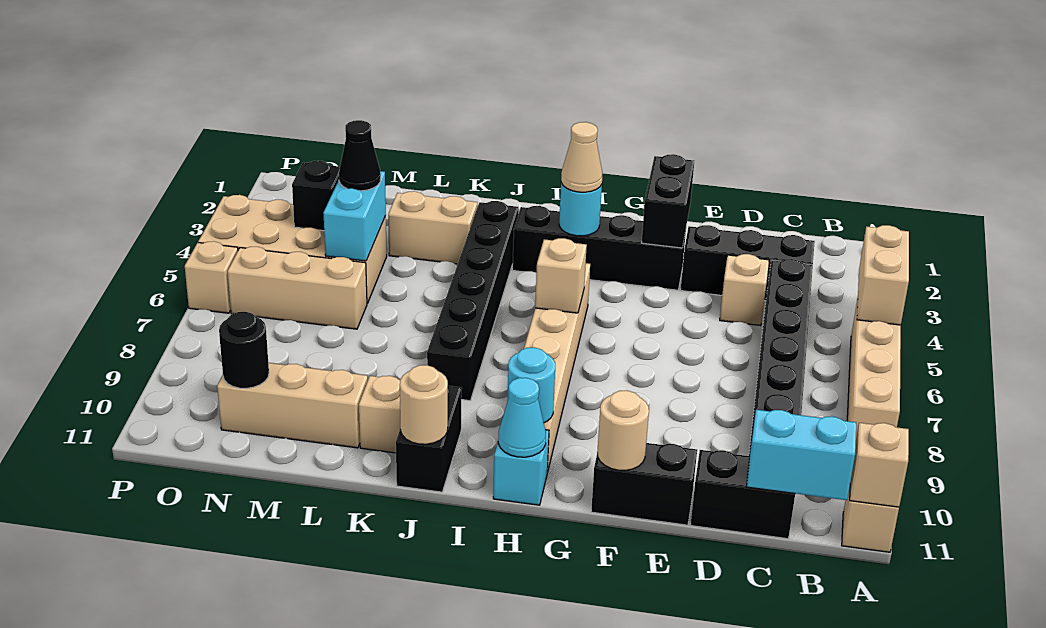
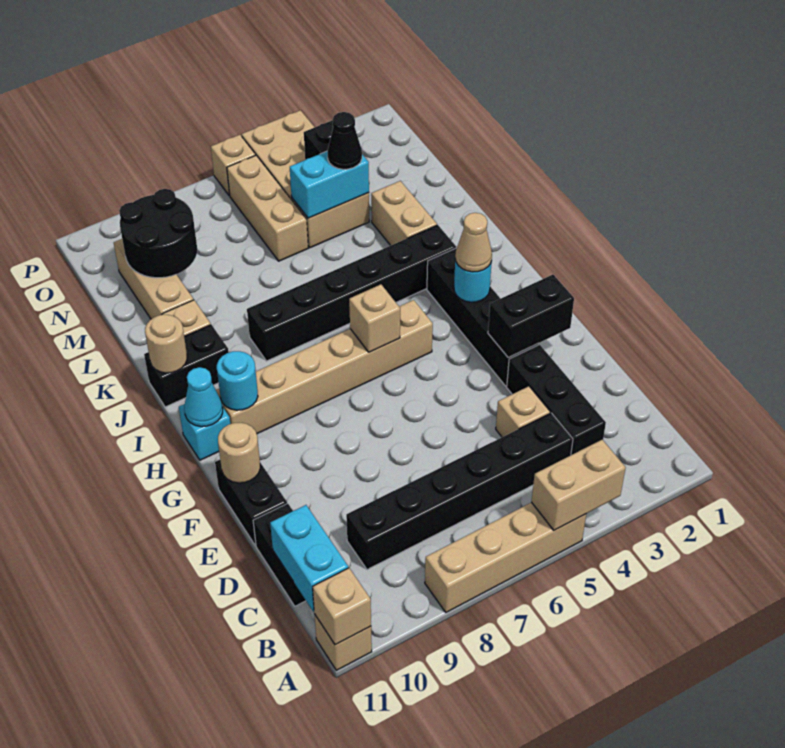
black round brick N10 level 2 -> black round brick M9:N10 level 2

